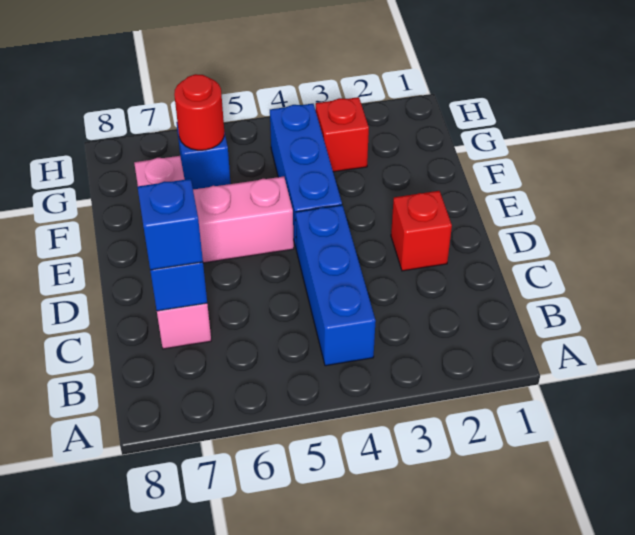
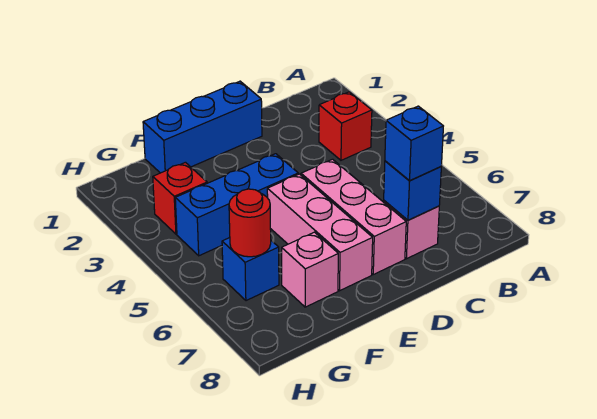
blue brick B4:D4 level 1 -> blue brick D1:F1 level 1
red brick D2 level 1 -> red brick B3 level 1
none -> pink brick D5:D7 level 1

